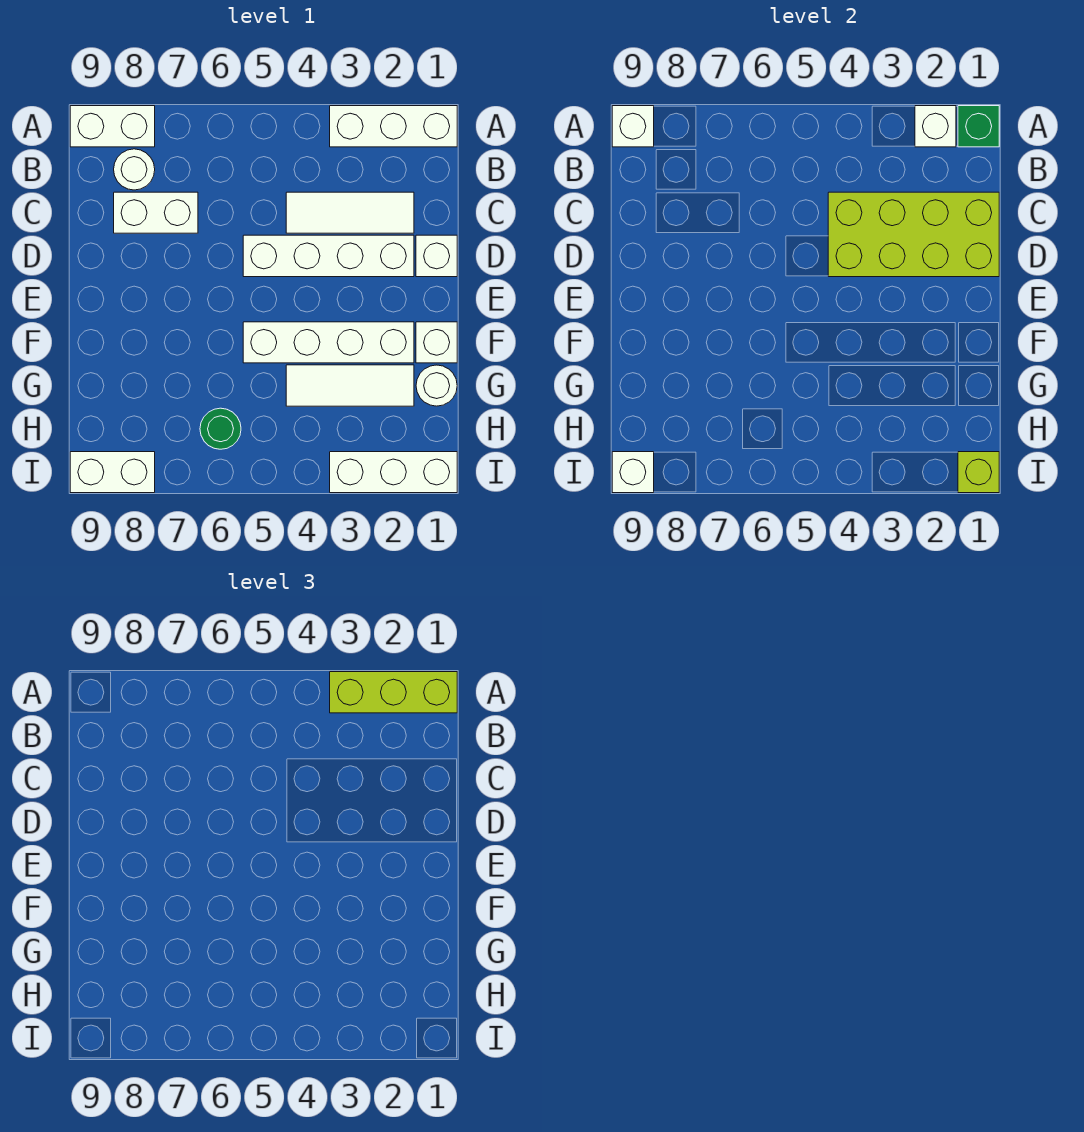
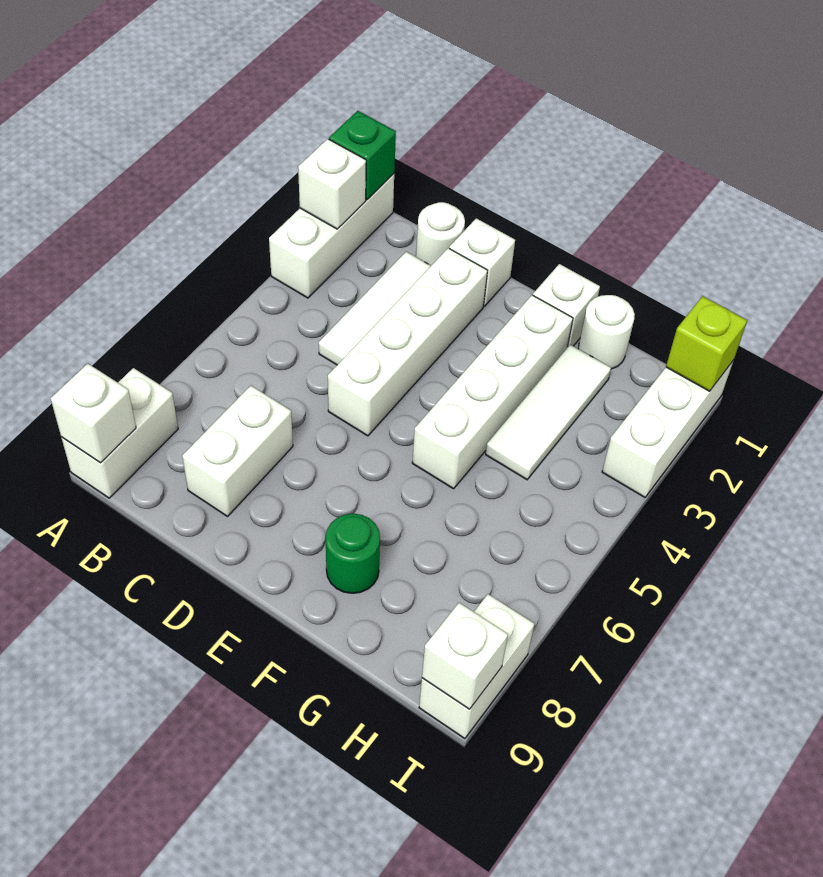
lime brick A1:A3 level 3 -> none
white round brick B8 level 1 -> white round brick C1 level 1
lime brick C1:D4 level 2 -> none
green round brick H6 level 1 -> green round brick F8 level 1

